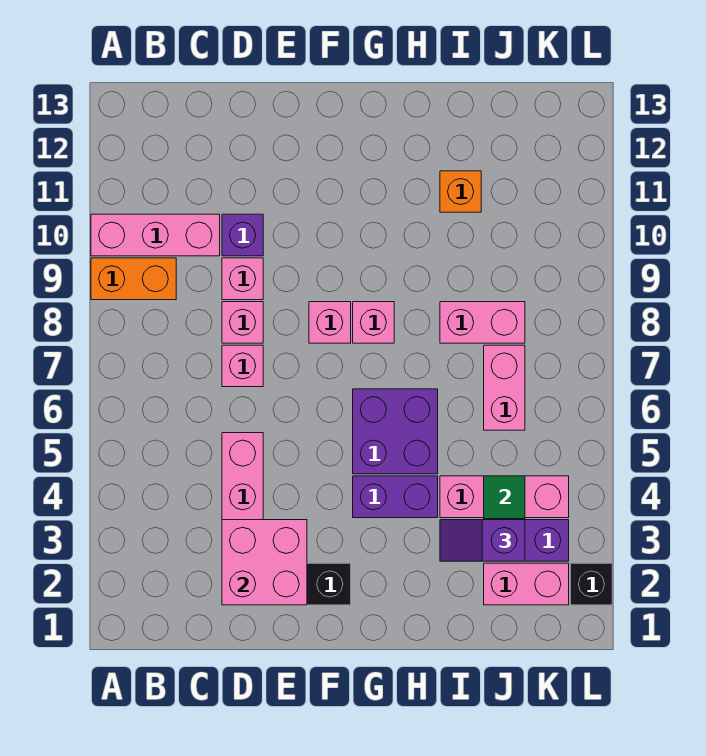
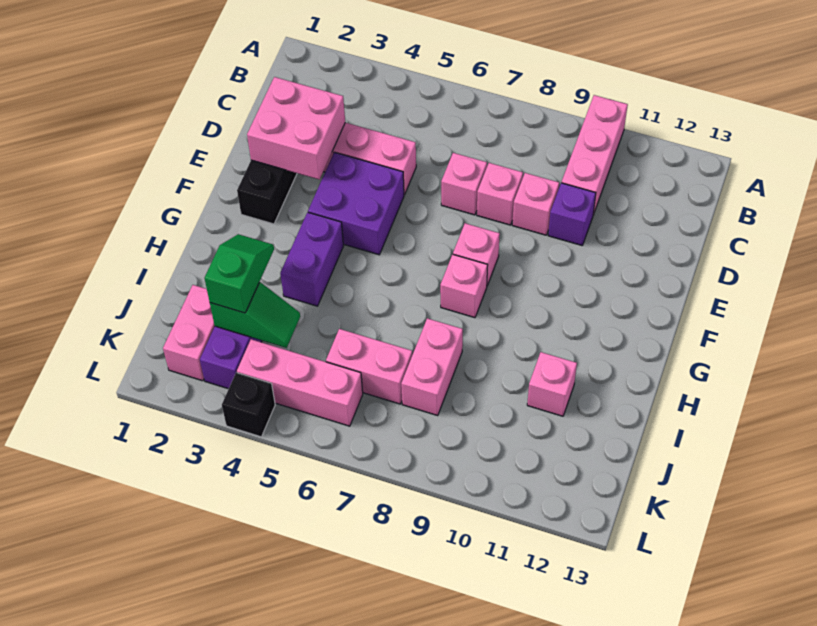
orange brick A9:B9 level 1 -> none
purple brick G5:H6 level 1 -> purple brick E4:F5 level 1
purple slope I3:J3 level 3 top J -> green slope I3:J3 level 3 top J
pink brick I4:K4 level 1 -> pink brick K4:K6 level 1
orange brick I11 level 1 -> pink brick I11 level 1
black brick L2 level 1 -> black brick L4 level 1

